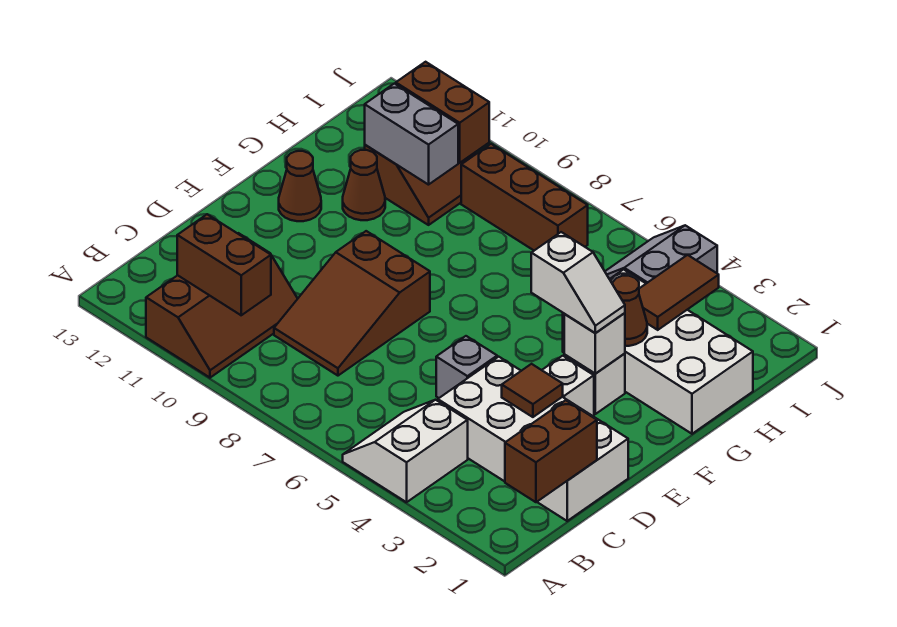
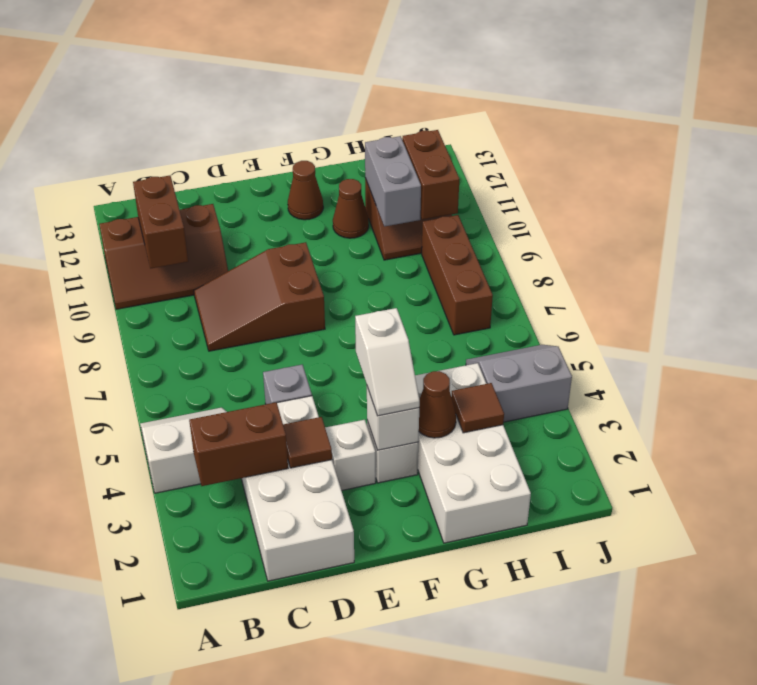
brown brick B1:C1 level 2 -> brown brick B3:C3 level 2
brown tile H3:I3 level 2 -> brown tile H3 level 2

